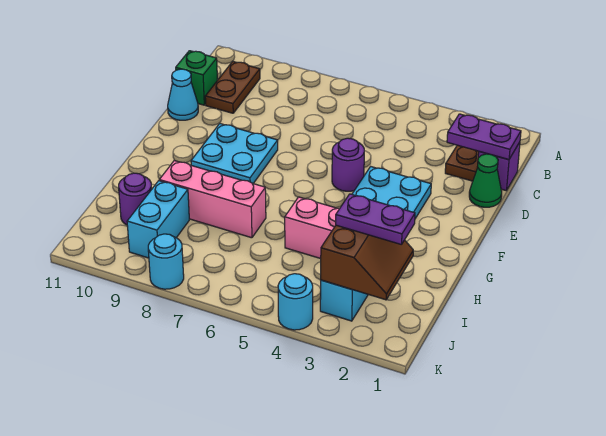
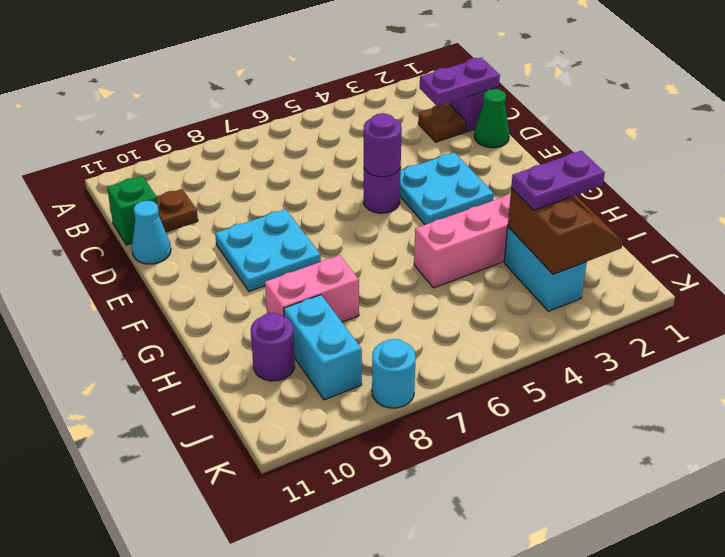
brown plate B10:C10 level 1 -> brown plate C10 level 1
none -> purple round brick E5 level 2
pink brick H7:H9 level 1 -> pink brick H8:H9 level 1
cyan round brick K4 level 1 -> none

